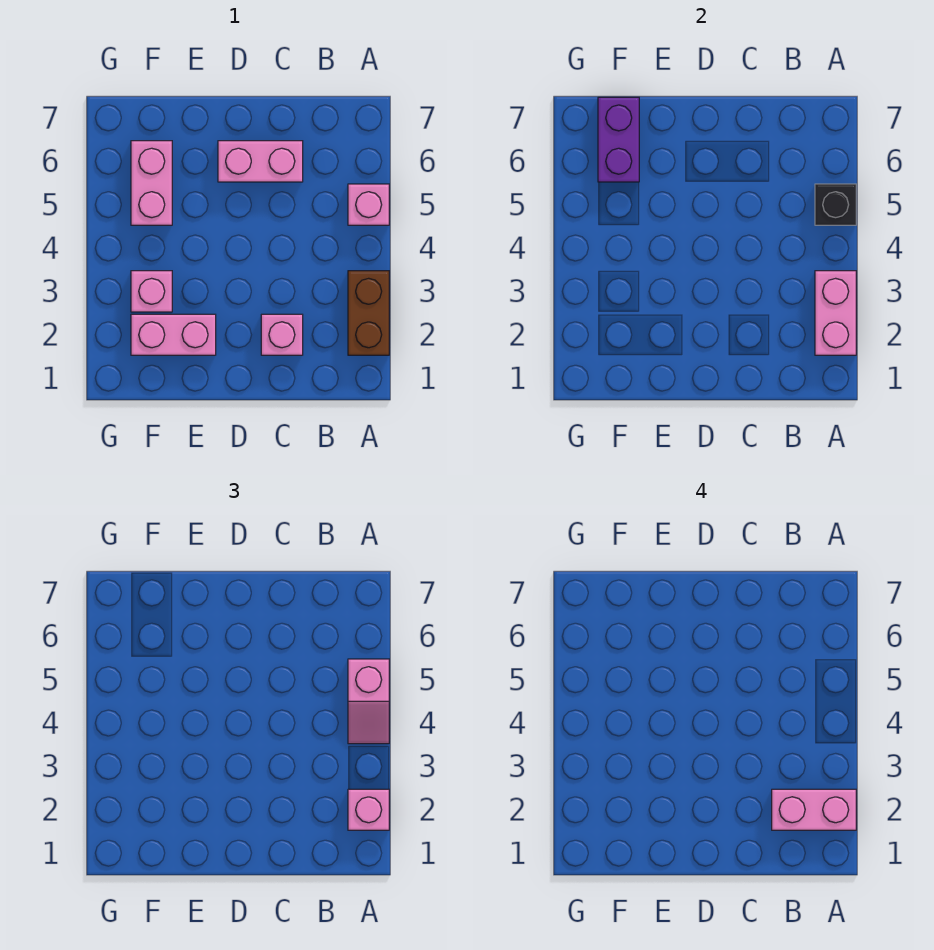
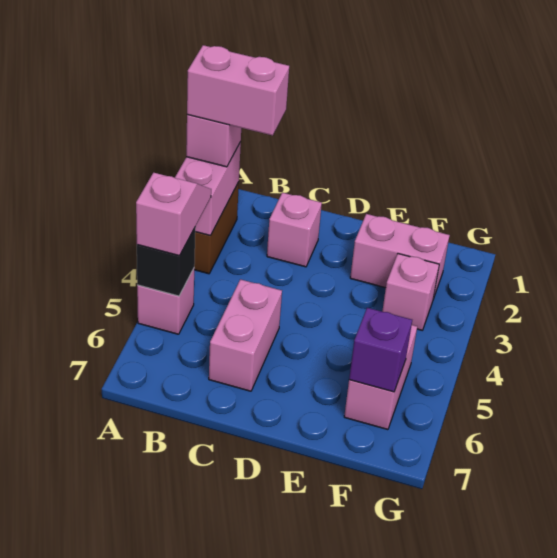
pink brick C6:D6 level 1 -> pink brick C5:C6 level 1
purple brick F6:F7 level 2 -> purple brick F6 level 2

